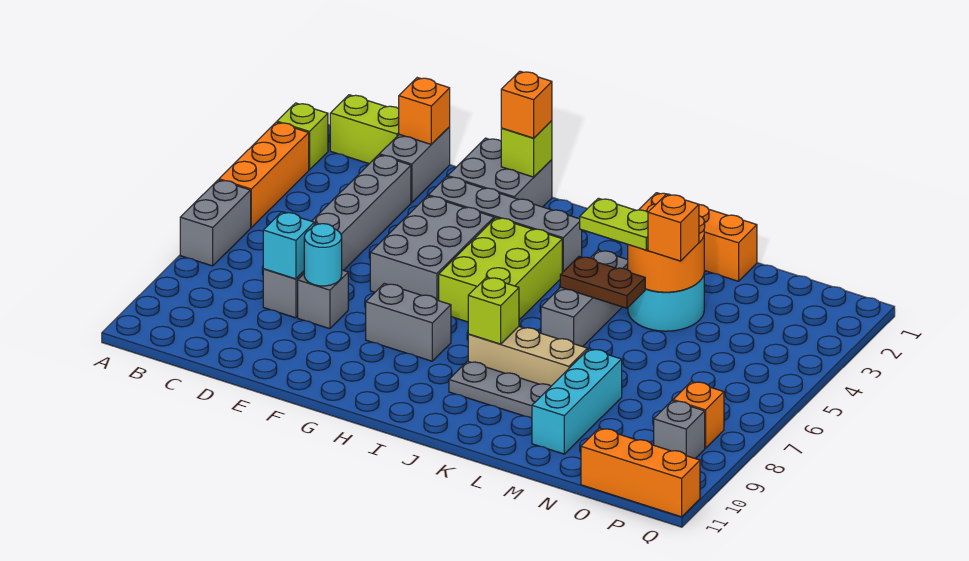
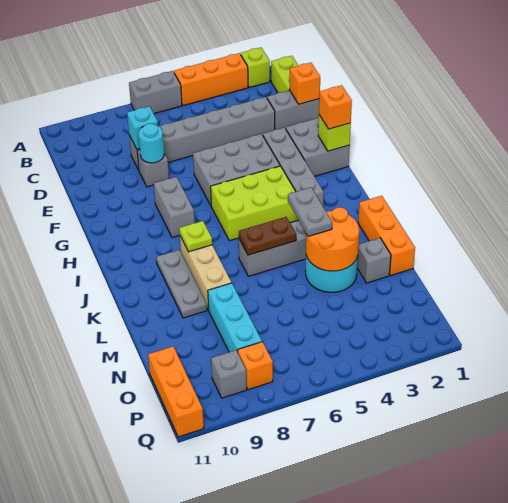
lime brick J8 level 2 -> lime plate J8 level 2
lime plate K4:L4 level 3 -> grey plate K4:L4 level 3
brown plate K5:L5 level 2 -> brown plate K5:K6 level 2
none -> grey brick M2 level 1
orange brick M4 level 3 -> none
cyan brick M8:M10 level 1 -> cyan brick M8:O8 level 1

